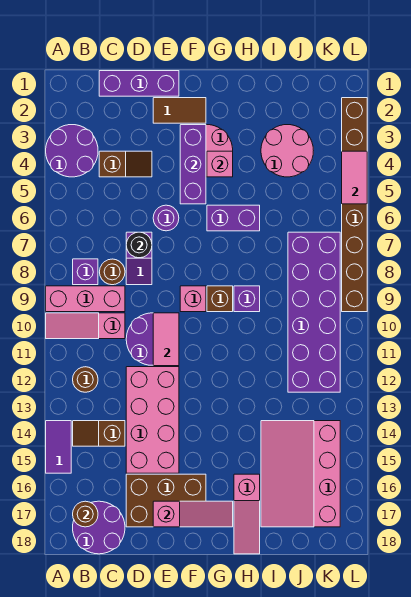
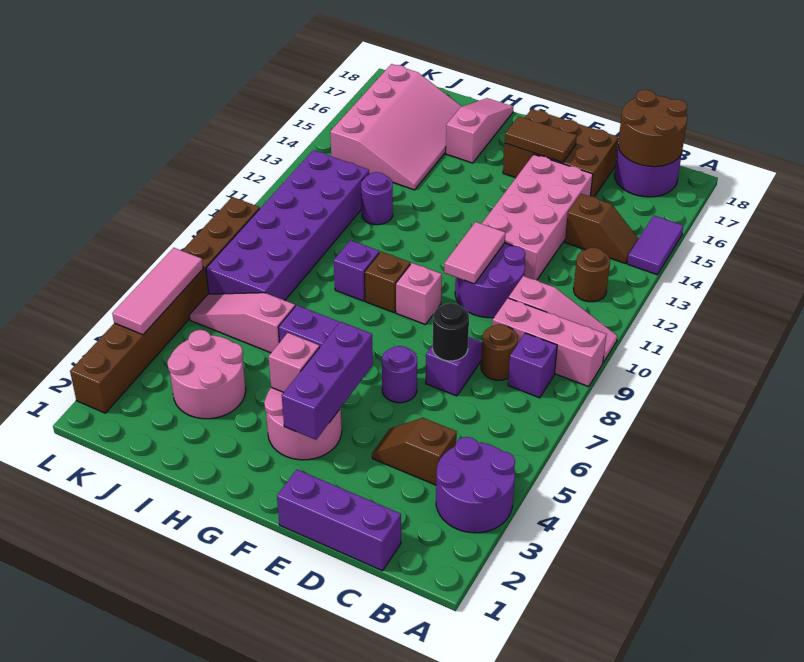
brown round brick B17 level 2 -> brown round brick B17:C18 level 2
brown tile E2:F2 level 1 -> brown tile E16:F16 level 2
pink slope E17:G17 level 2 top E -> pink slope I6:K6 level 1 top I
none -> purple round brick I12 level 1
pink tile L4:L5 level 2 -> pink tile L4:L6 level 2

